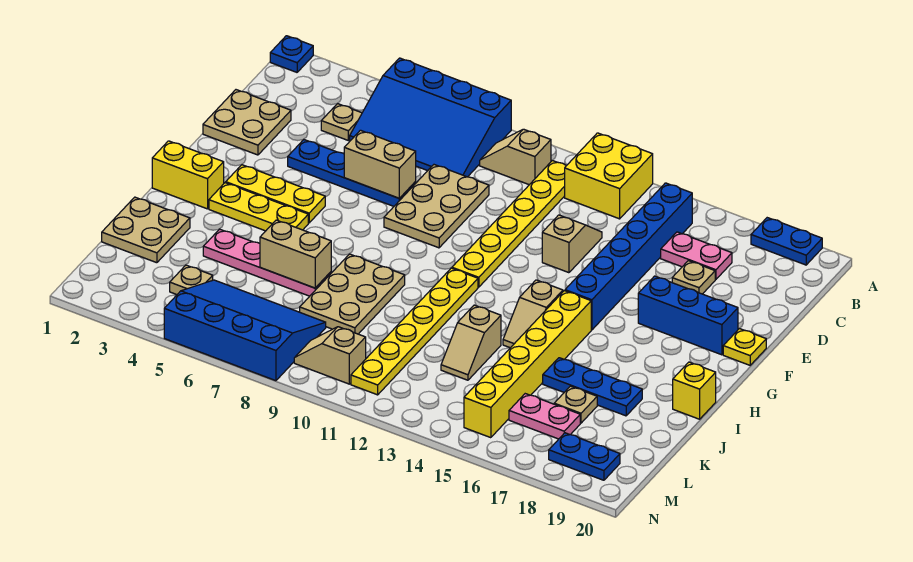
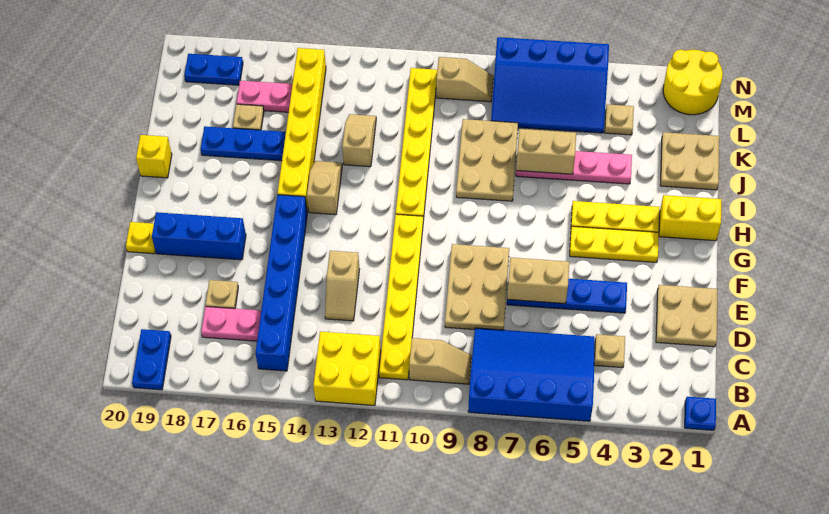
blue plate A18:A19 level 1 -> blue plate A19:B19 level 1
none -> yellow round brick M1:N2 level 1

